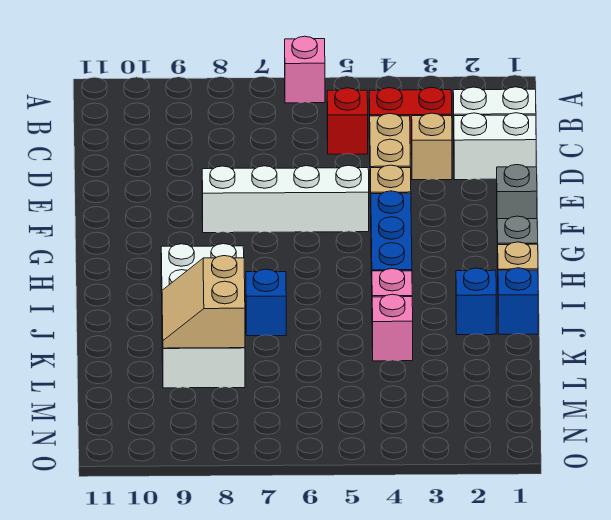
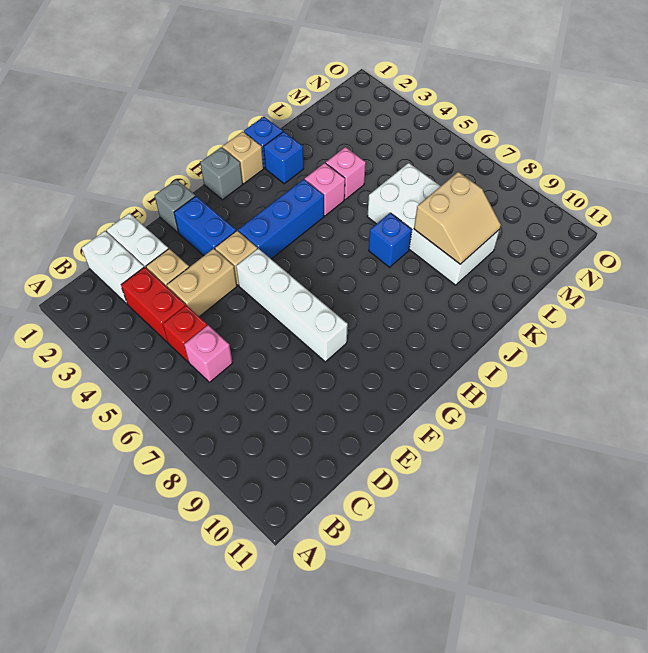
pink brick A6 level 1 -> pink brick C6 level 1
none -> blue brick F2:F3 level 1
white brick I8:L9 level 1 -> white brick K6:L9 level 1

